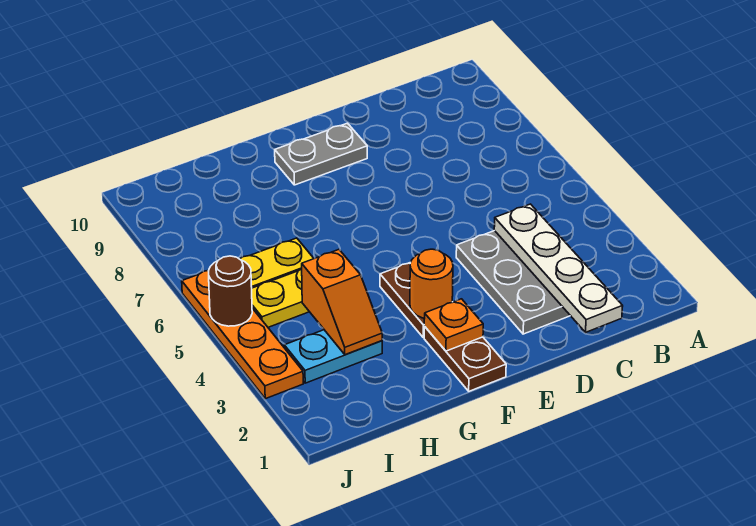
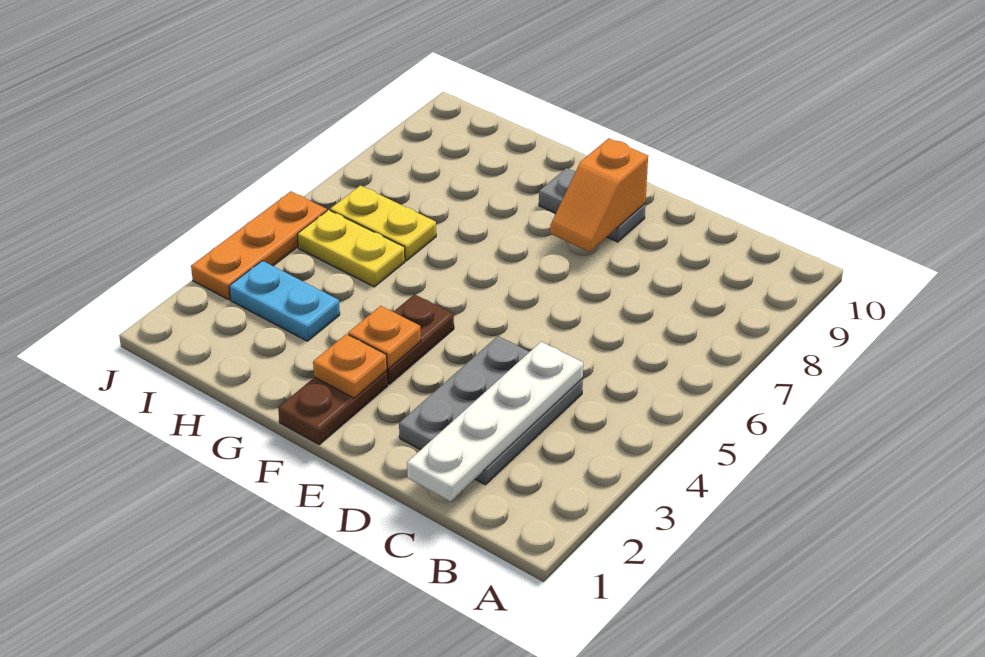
orange round brick F3 level 2 -> orange plate F3 level 2
orange slope H3:H4 level 2 top 4 -> orange slope E8:E9 level 2 top 9
orange plate J3:J6 level 1 -> orange plate J3:J5 level 1
brown round brick J5 level 2 -> none

